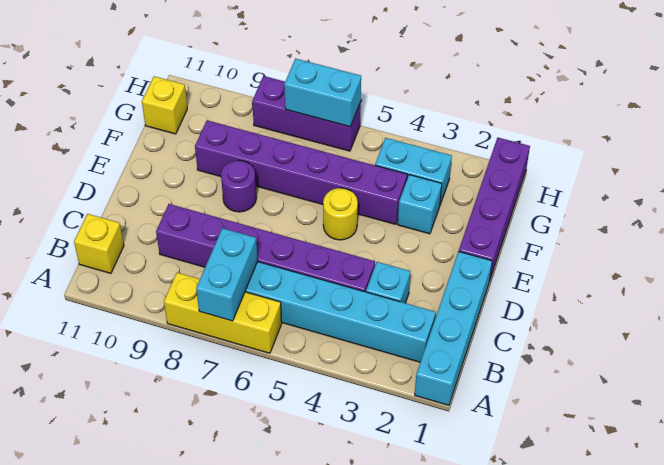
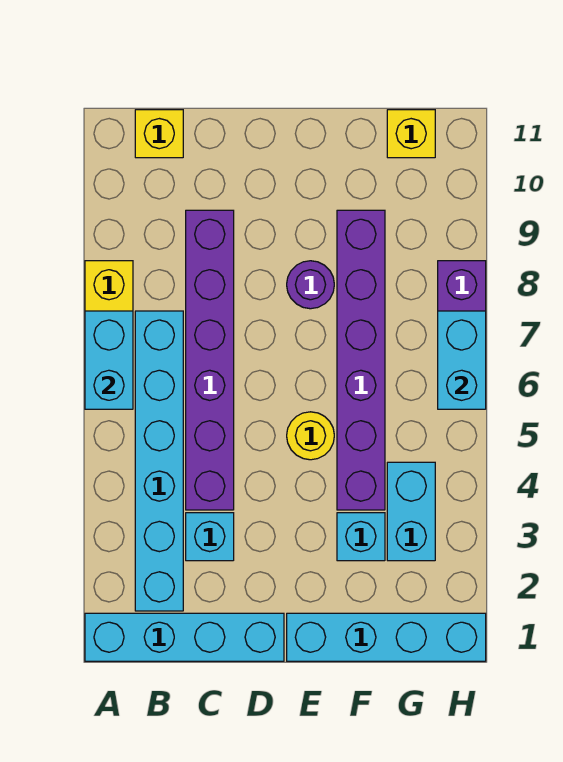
cyan brick A7:B7 level 2 -> cyan brick A6:A7 level 2
purple brick E1:H1 level 1 -> cyan brick E1:H1 level 1

